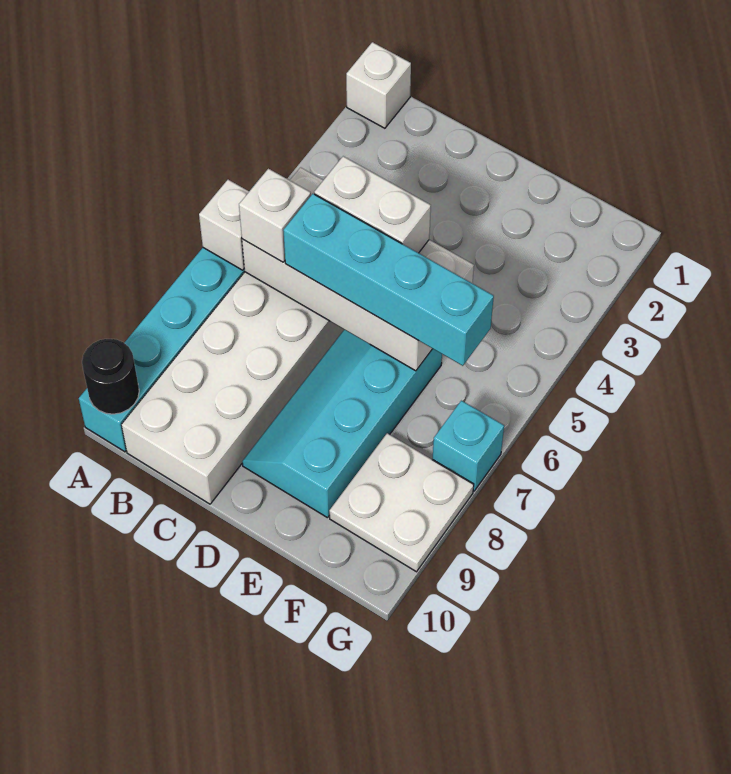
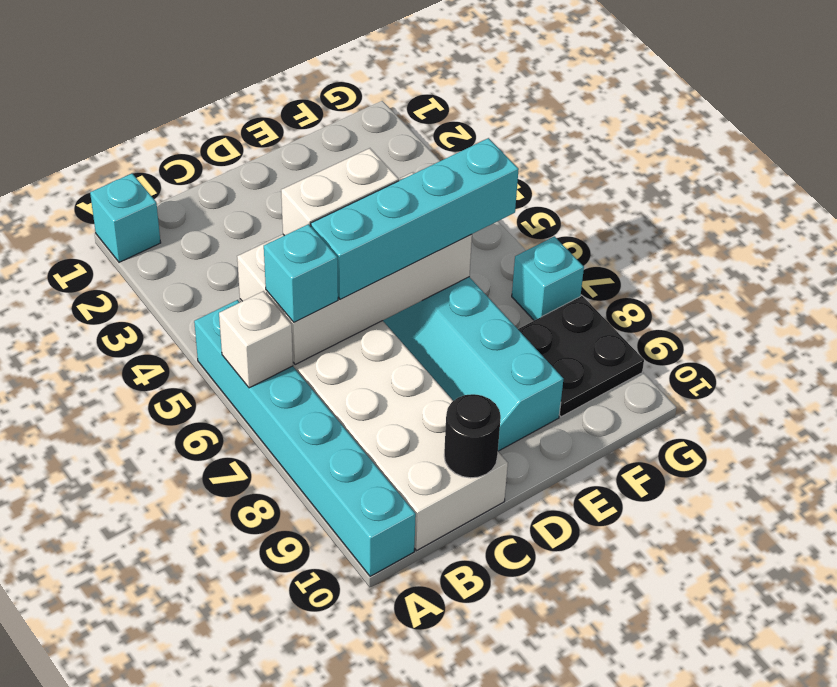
white brick A1 level 1 -> cyan brick A1 level 1
black round brick A10 level 2 -> black round brick C10 level 2
white brick B6 level 3 -> cyan brick B6 level 3
white plate F8:G9 level 1 -> black plate F8:G9 level 1

